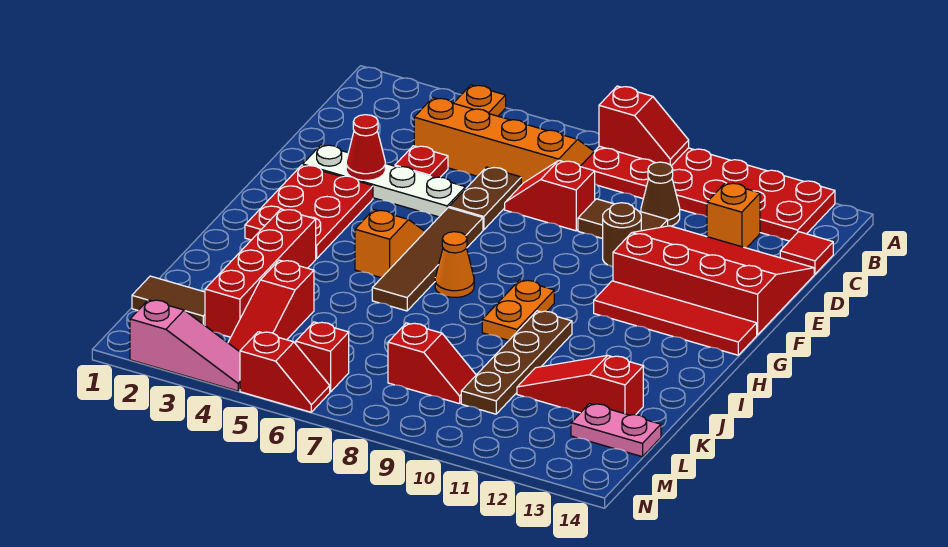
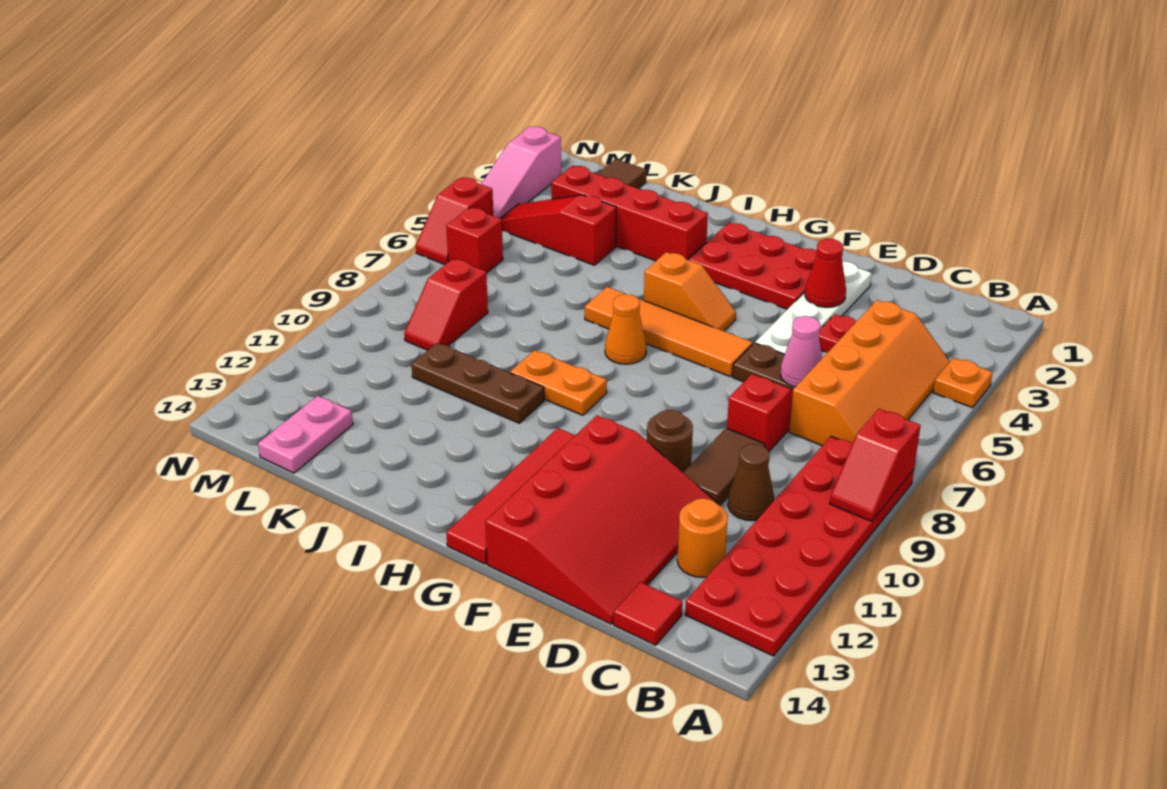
orange brick C12 level 1 -> orange round brick C12 level 1
none -> pink cone D6 level 2
brown tile F6:I6 level 1 -> orange tile F6:I6 level 1
brown plate I10:L10 level 1 -> brown plate I10:K10 level 1
red slope K11:K13 level 1 top 13 -> none

